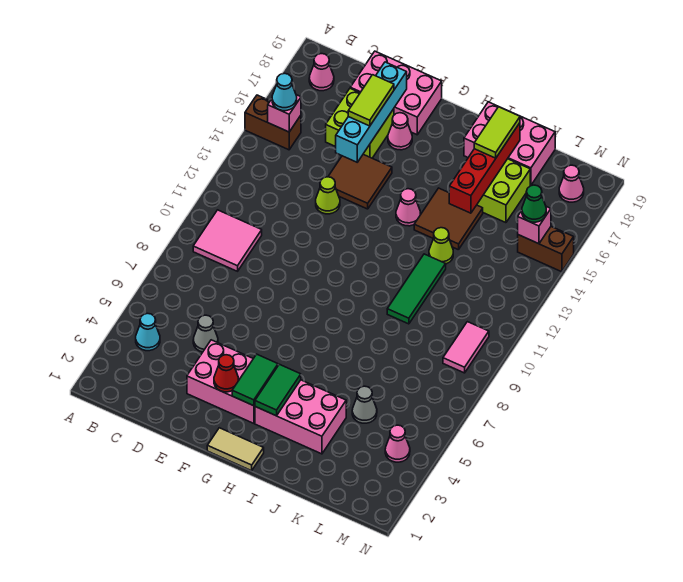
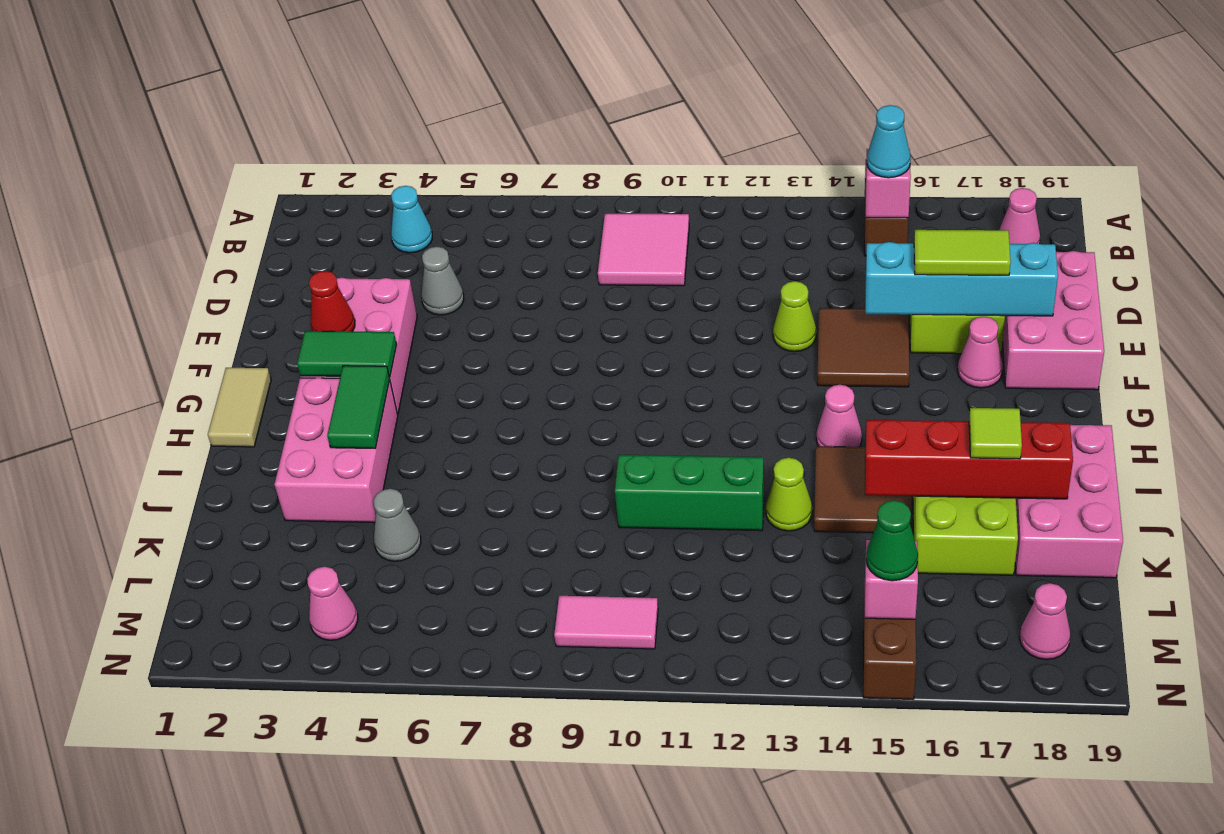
green tile H3:H4 level 2 -> green tile H4:I4 level 2
green tile J10:J12 level 1 -> green brick J10:J12 level 1
lime tile J17:J18 level 3 -> lime tile J17 level 3

